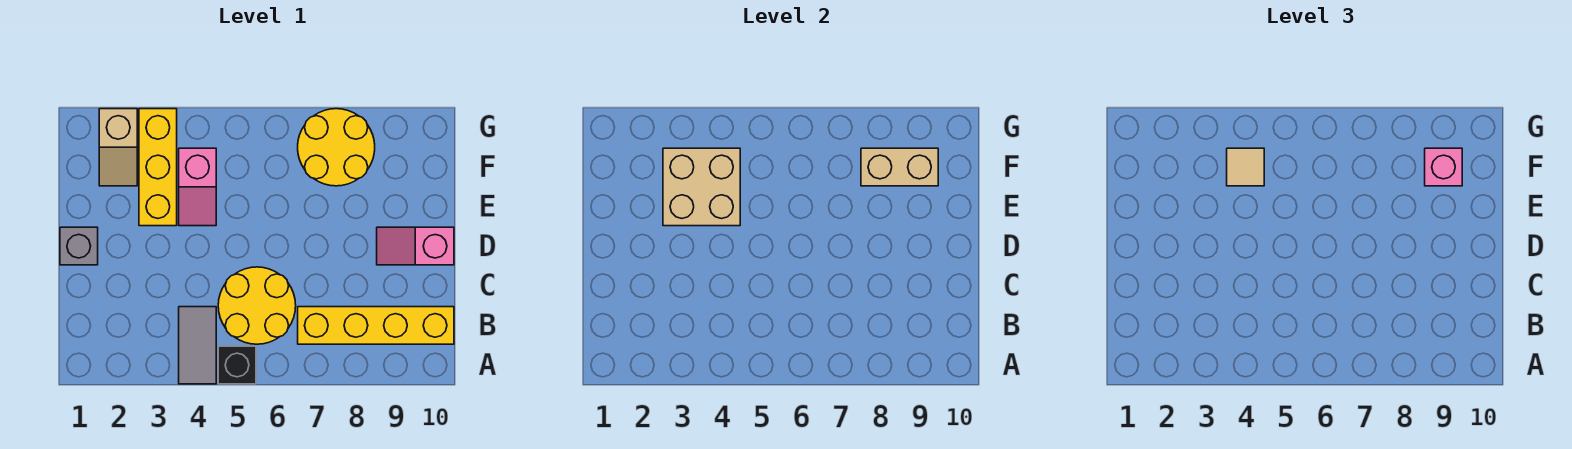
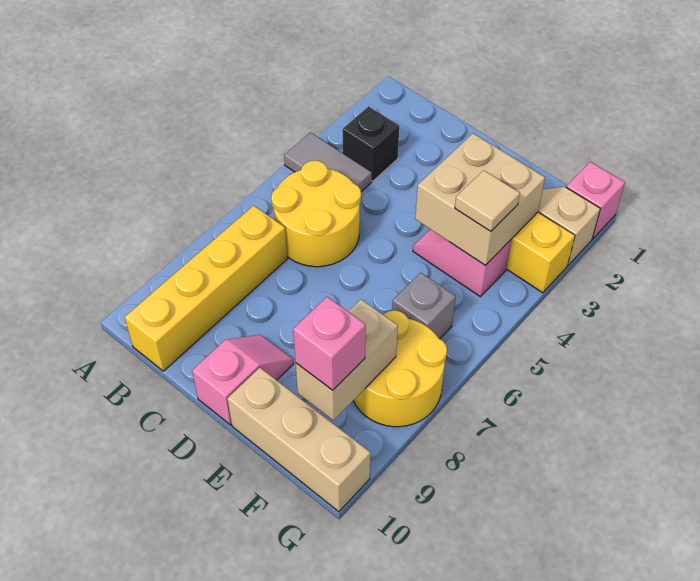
black brick A5 level 1 -> black brick B3 level 1
grey brick D1 level 1 -> grey brick F6 level 1
none -> tan brick E10:G10 level 1
none -> pink brick G1 level 1

